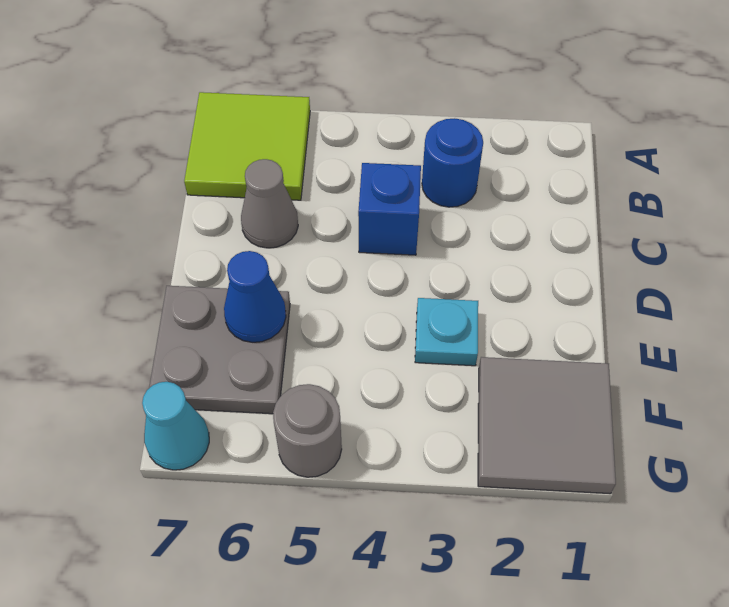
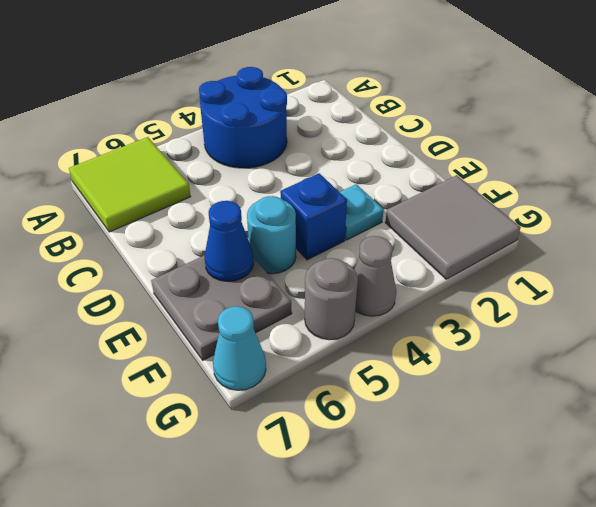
blue round brick B3 level 1 -> blue round brick A3:B4 level 1
blue brick C4 level 1 -> blue brick E4 level 1
grey cone C6 level 1 -> grey cone G4 level 1
none -> cyan round brick E5 level 1

